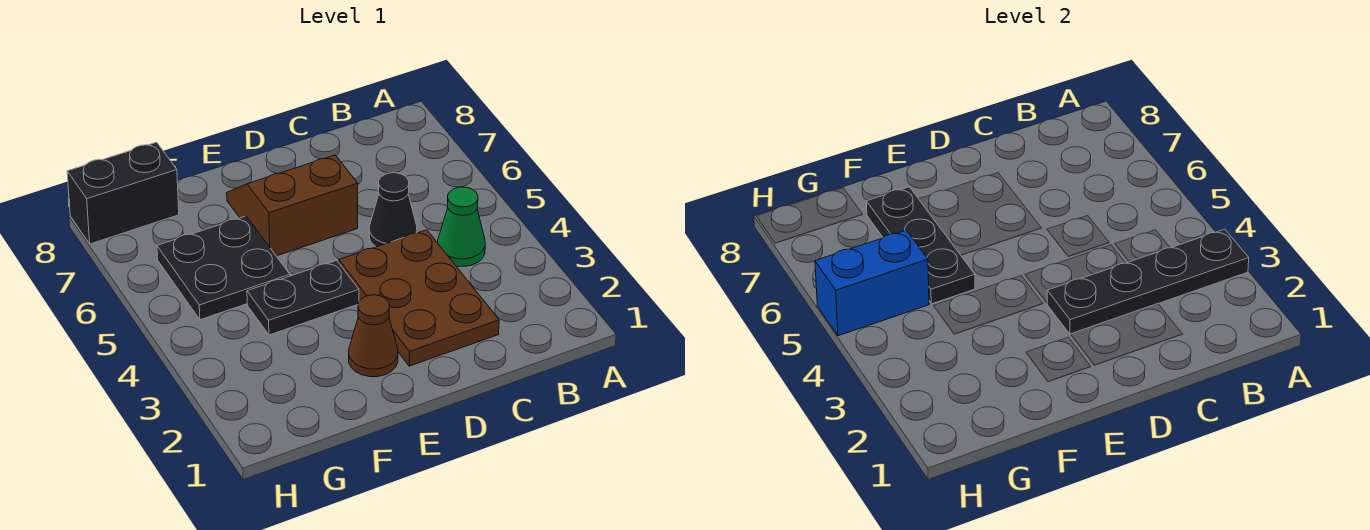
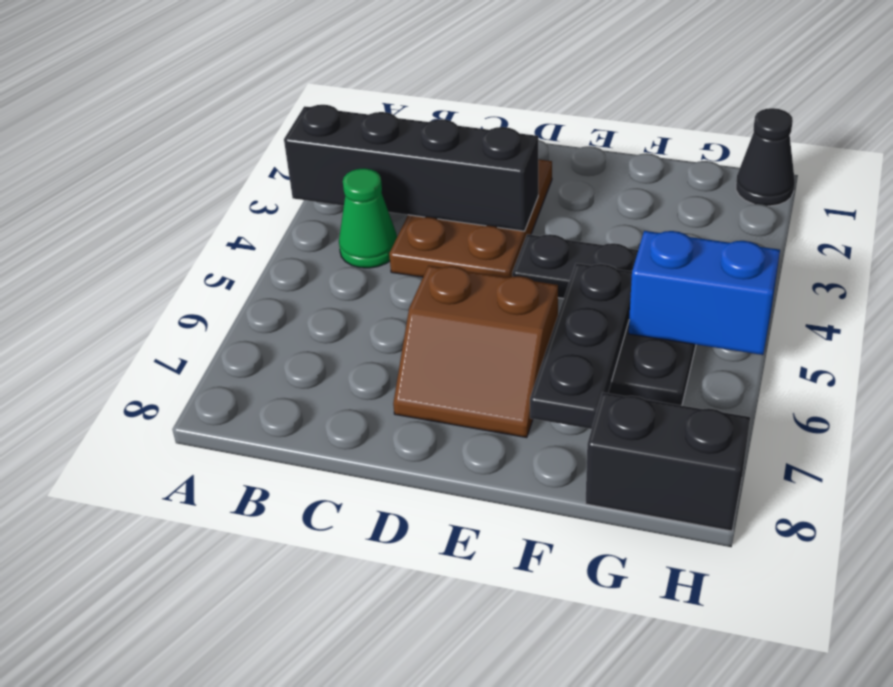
black plate A3:D3 level 2 -> black brick A3:D3 level 2
black cone C5 level 1 -> black cone H1 level 1
brown cone E2 level 1 -> none

